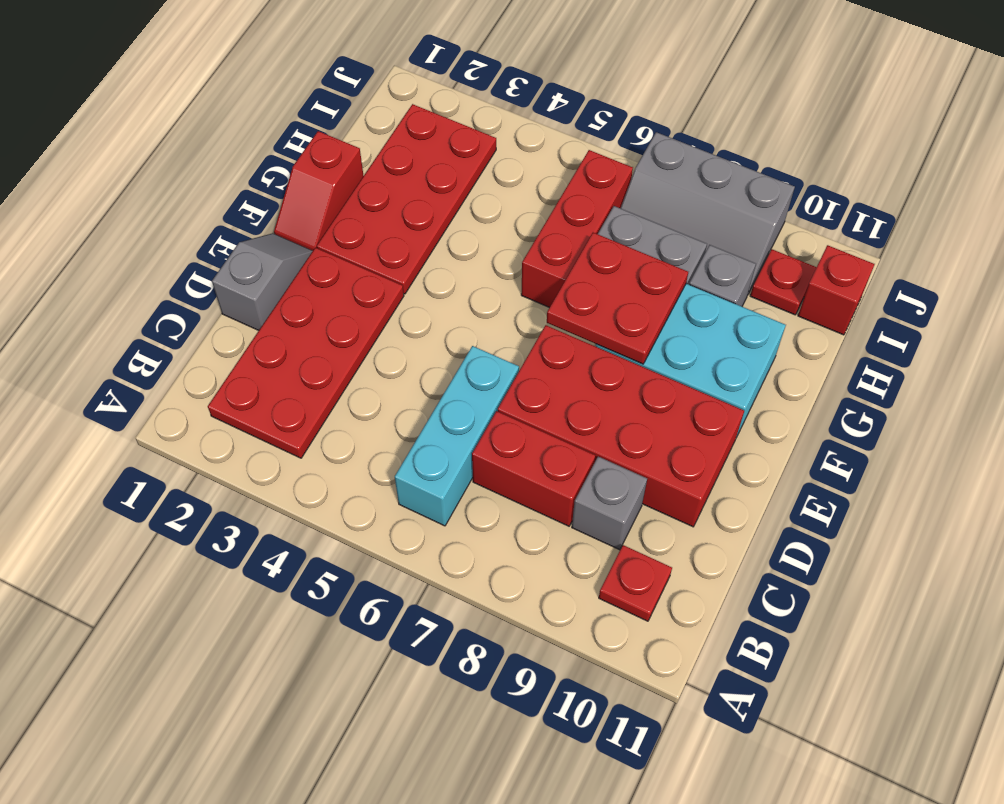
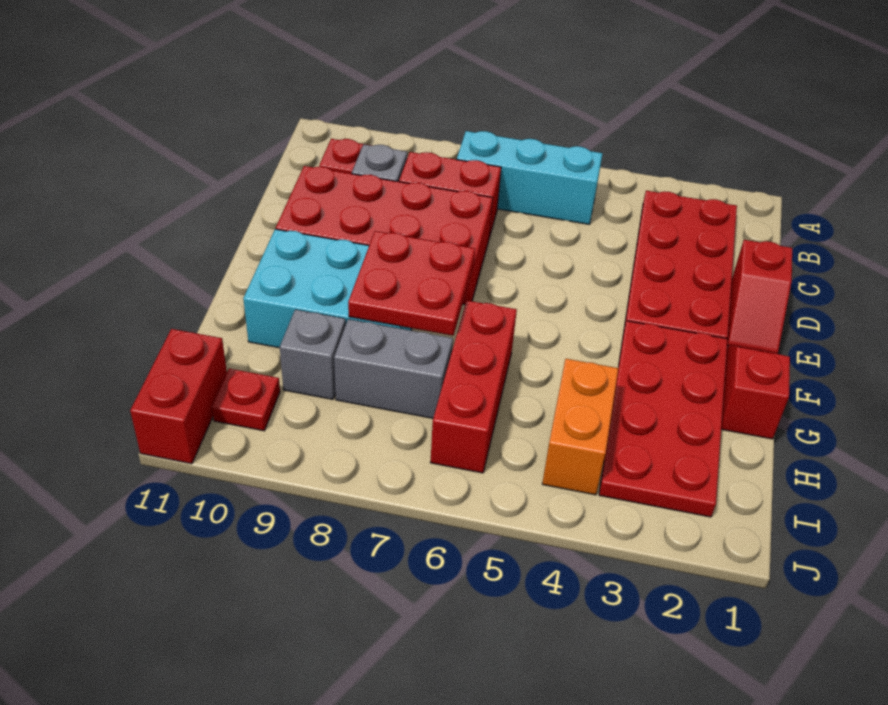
cyan brick B6:D6 level 1 -> cyan brick B5:B7 level 1
grey slope D1:E1 level 1 top D -> red slope D1:E1 level 1 top D
none -> orange brick H4:I4 level 1
grey slope I7:J9 level 1 top J -> none
red brick I11 level 1 -> red brick I11:J11 level 1

